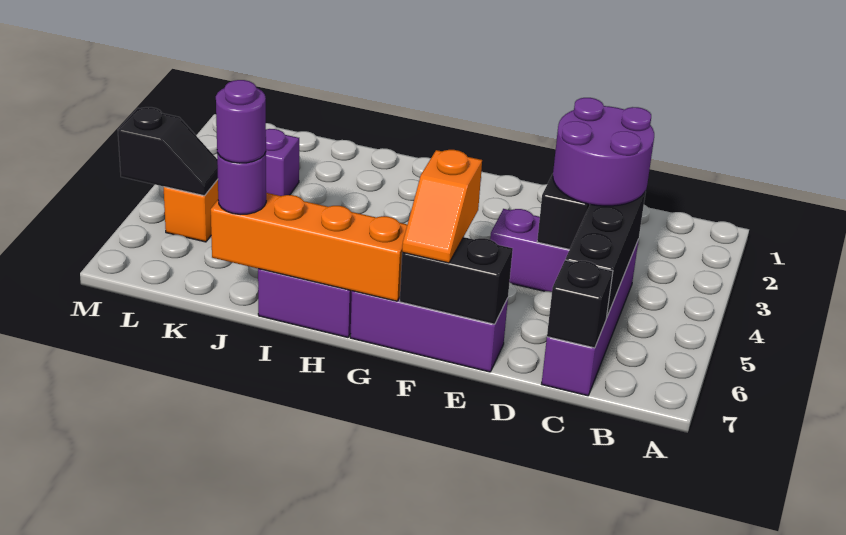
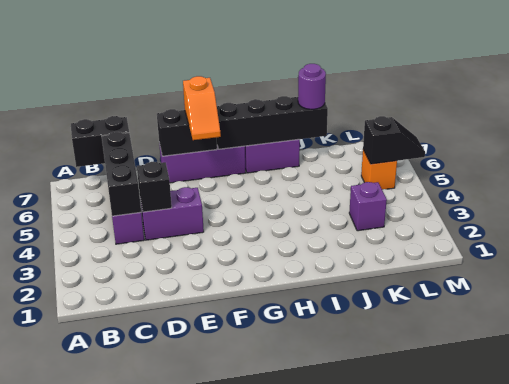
purple round brick C3:D4 level 3 -> none
black brick C7 level 2 -> black brick B7:C7 level 2
orange slope F6:F7 level 3 top 6 -> orange slope F6:F7 level 3 top 7
orange brick G7:J7 level 2 -> black brick G7:J7 level 2
purple round brick J7 level 4 -> none
black slope L5:M5 level 2 top M -> black slope L5:M5 level 2 top L

